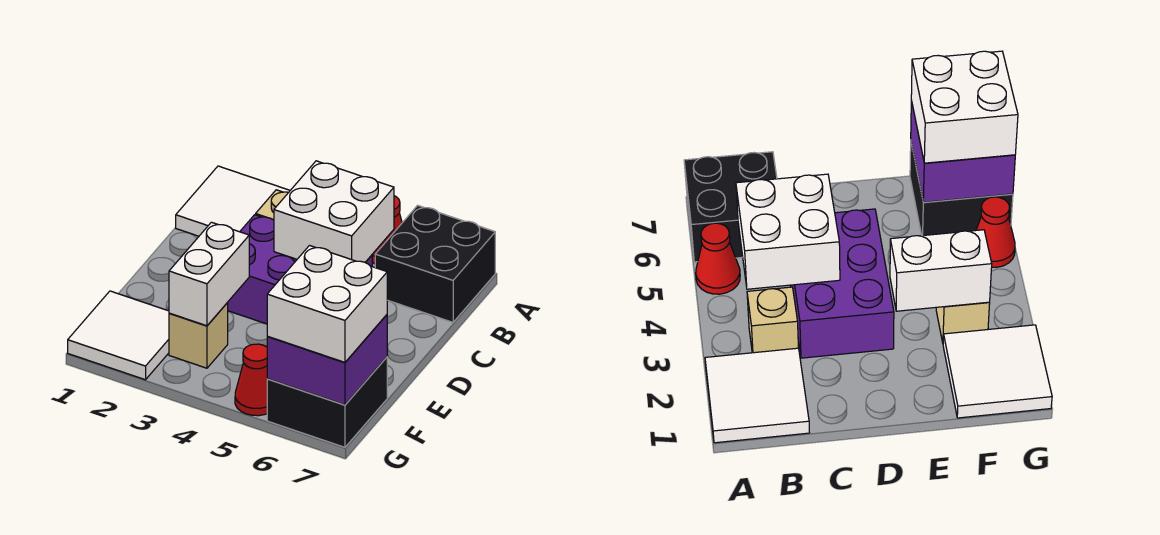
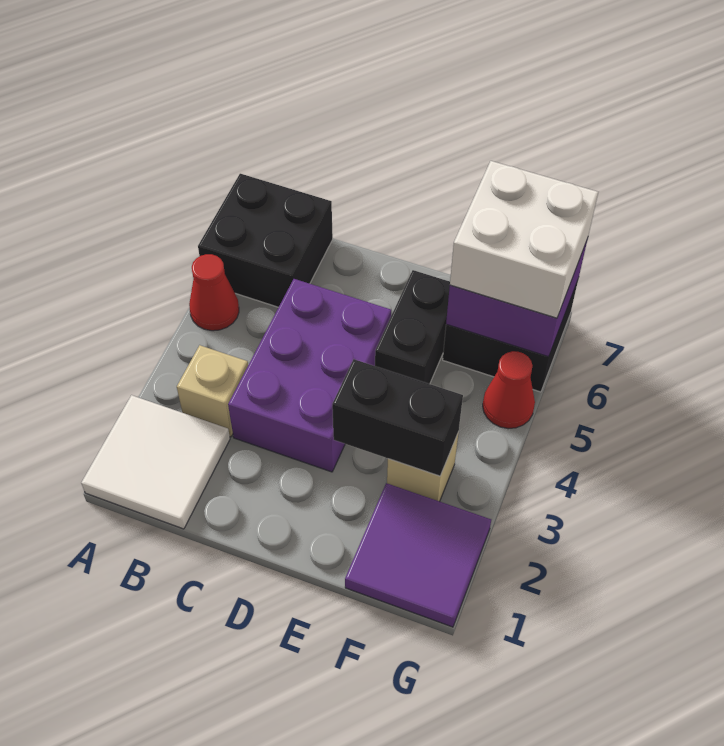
white brick B4:C5 level 2 -> none
white brick E3:F3 level 2 -> black brick E3:F3 level 2
none -> black brick E5:E6 level 1
white tile F1:G2 level 1 -> purple tile F1:G2 level 1

